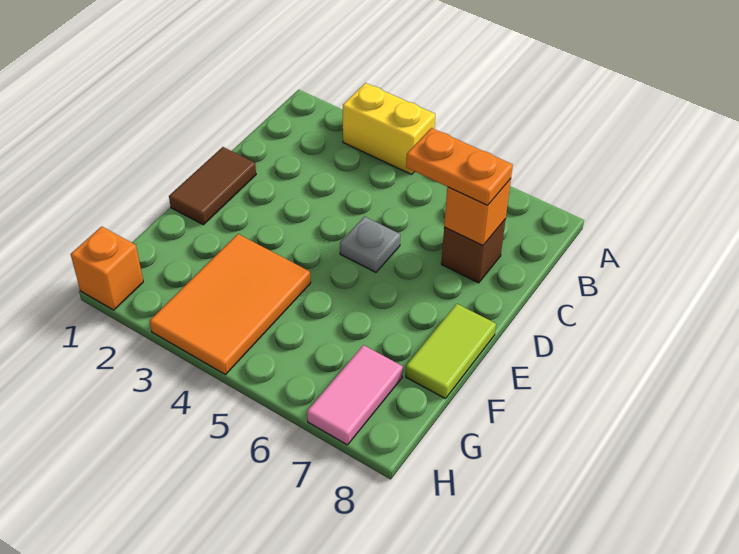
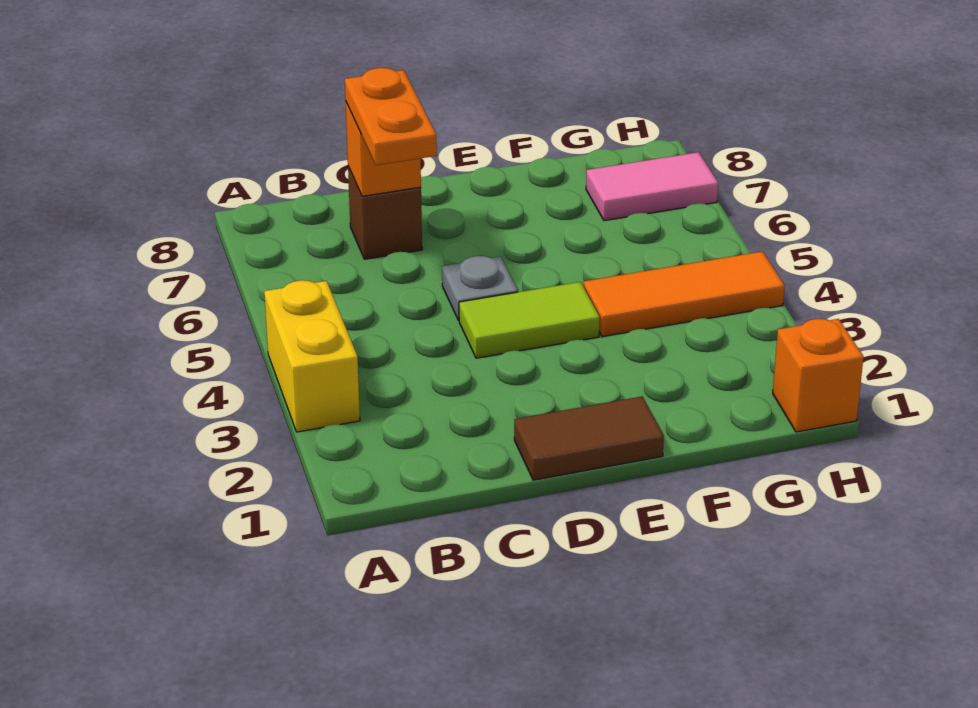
lime tile E8:F8 level 1 -> lime tile D4:E4 level 1
orange tile F3:H4 level 1 -> orange tile F4:H4 level 1

